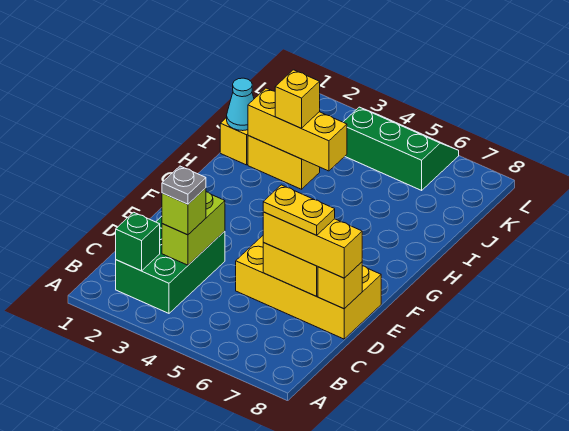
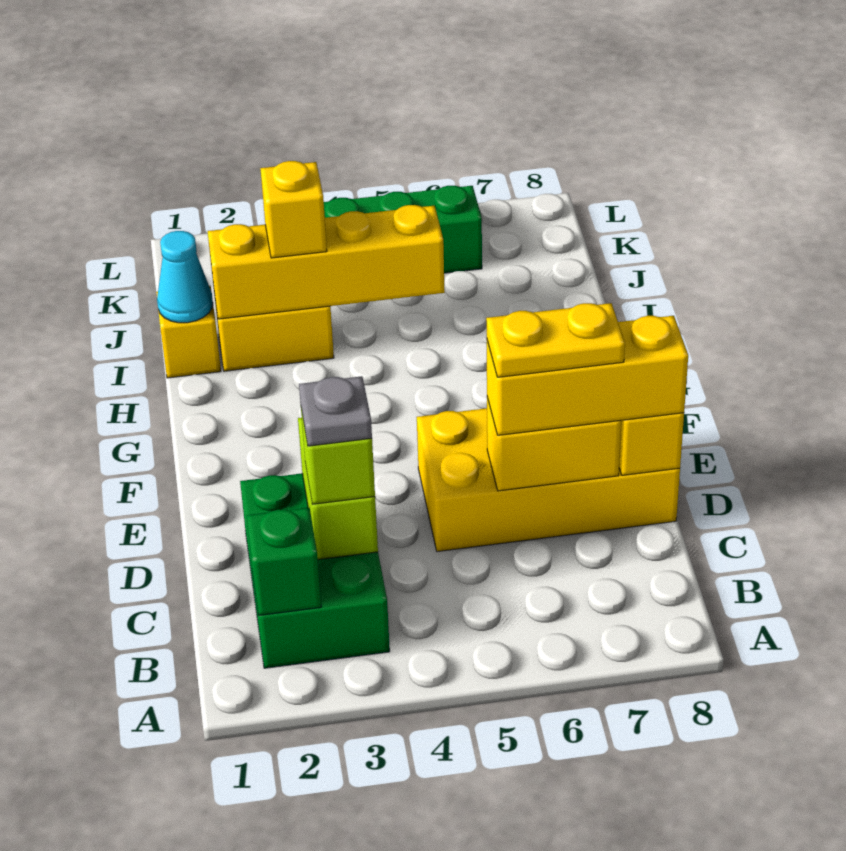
yellow brick I2:I4 level 2 -> yellow brick I2:I5 level 2

